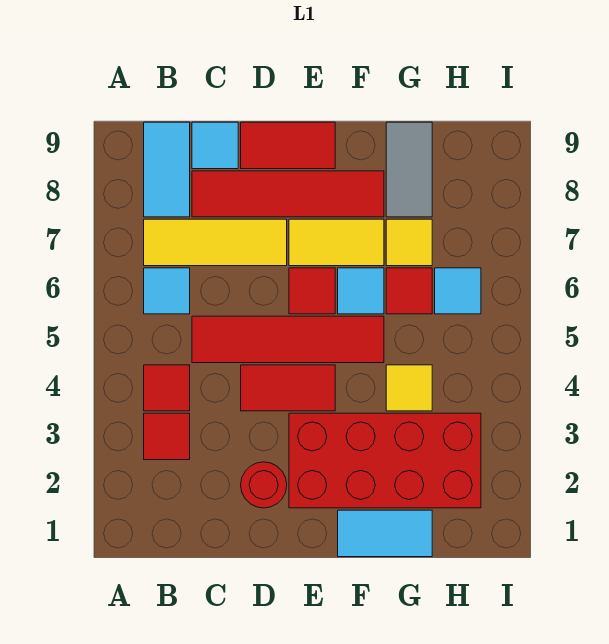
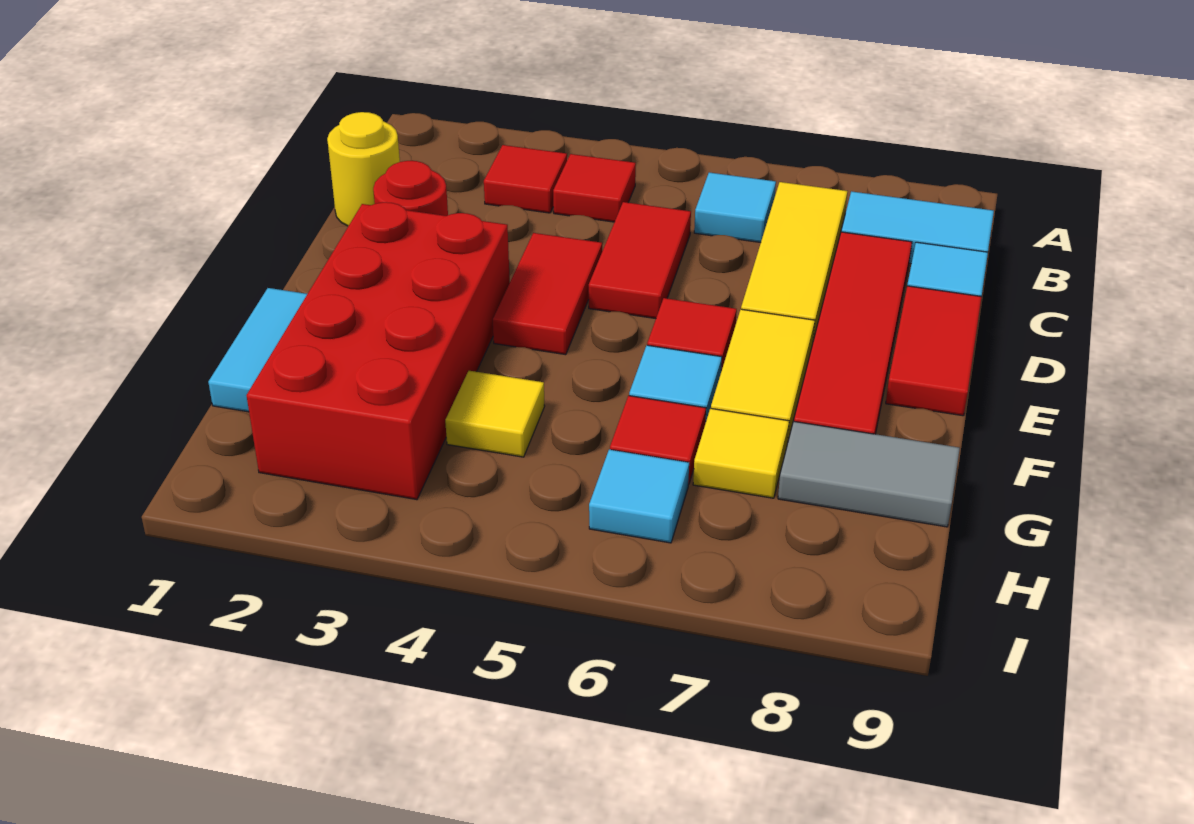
none -> yellow round brick C1 level 1
red tile C5:F5 level 1 -> red tile C5:D5 level 1

